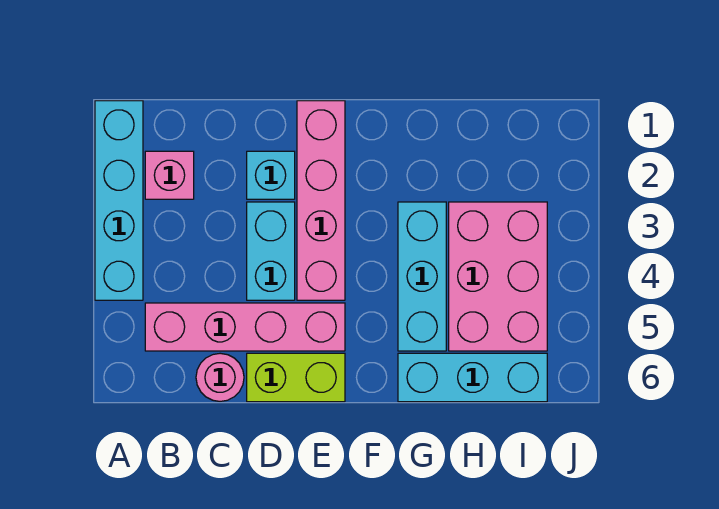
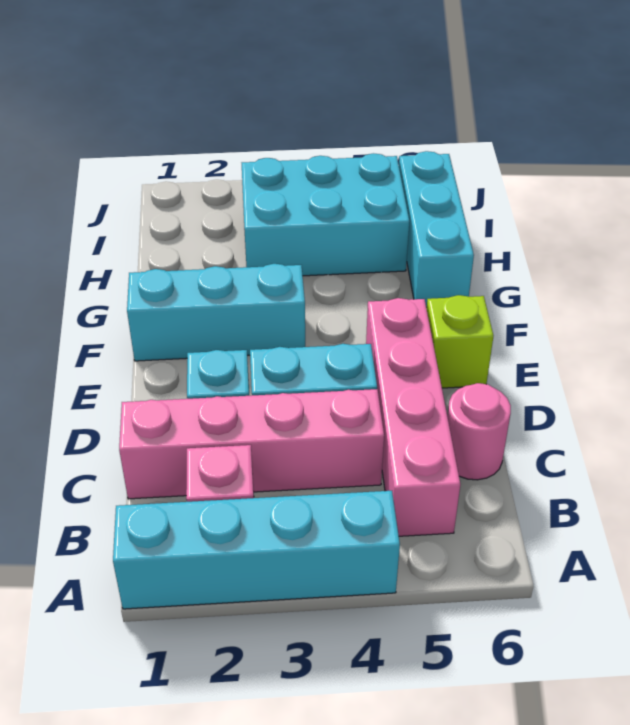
lime brick D6:E6 level 1 -> lime brick E6 level 1
pink brick E1:E4 level 1 -> pink brick C1:C4 level 1
cyan brick G3:G5 level 1 -> cyan brick F1:F3 level 1
pink brick H3:I5 level 1 -> cyan brick H3:I5 level 1

